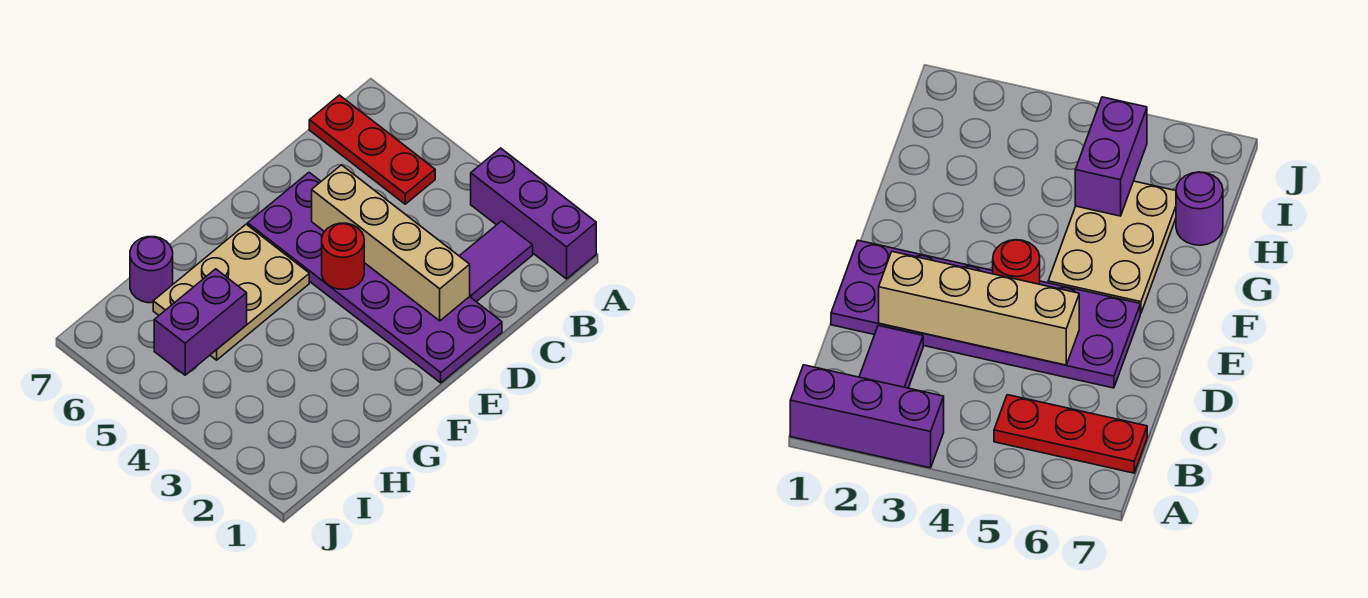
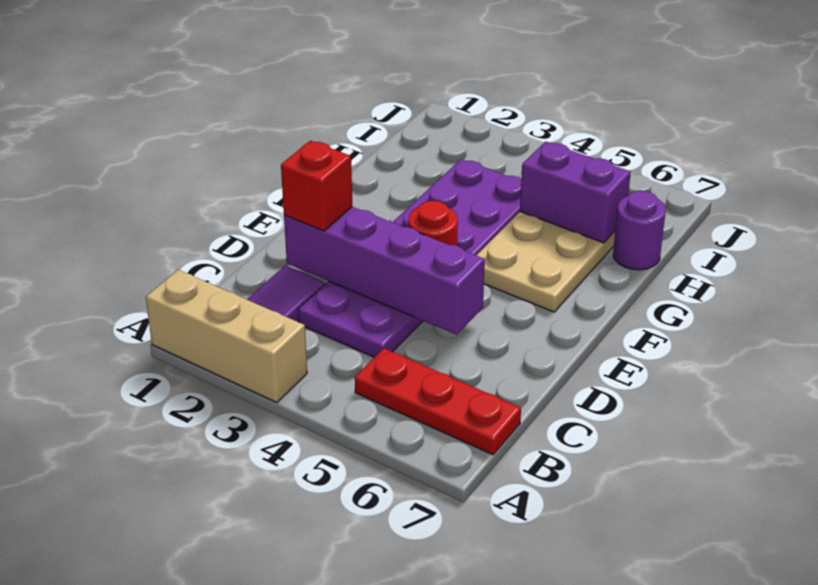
purple brick A1:A3 level 1 -> tan brick A1:A3 level 1
purple plate D1:E6 level 1 -> purple plate C3:H4 level 1
tan brick D2:D5 level 2 -> purple brick D2:D5 level 2
none -> red brick D2 level 3
purple brick H5:I5 level 2 -> purple brick H5:H6 level 2

